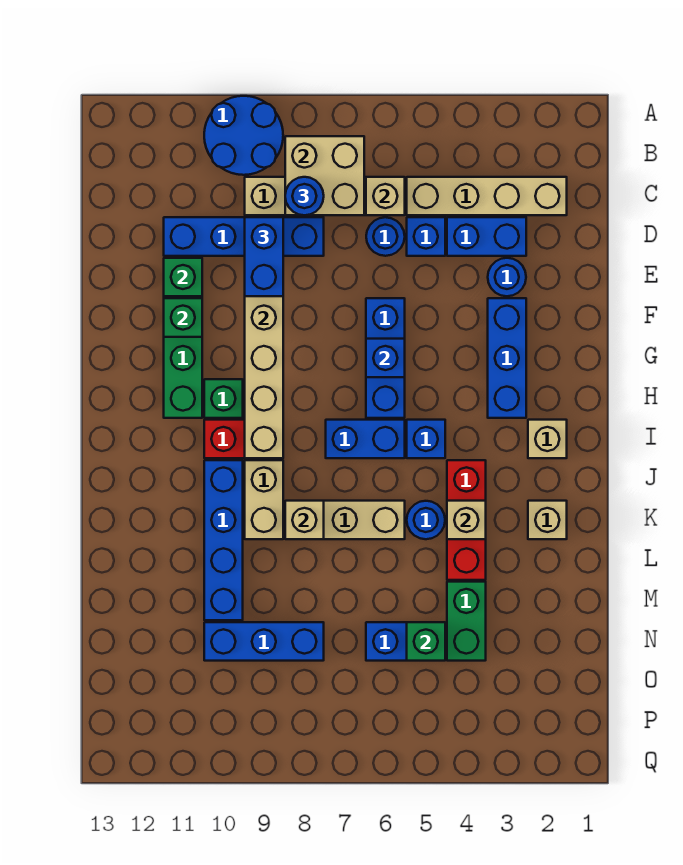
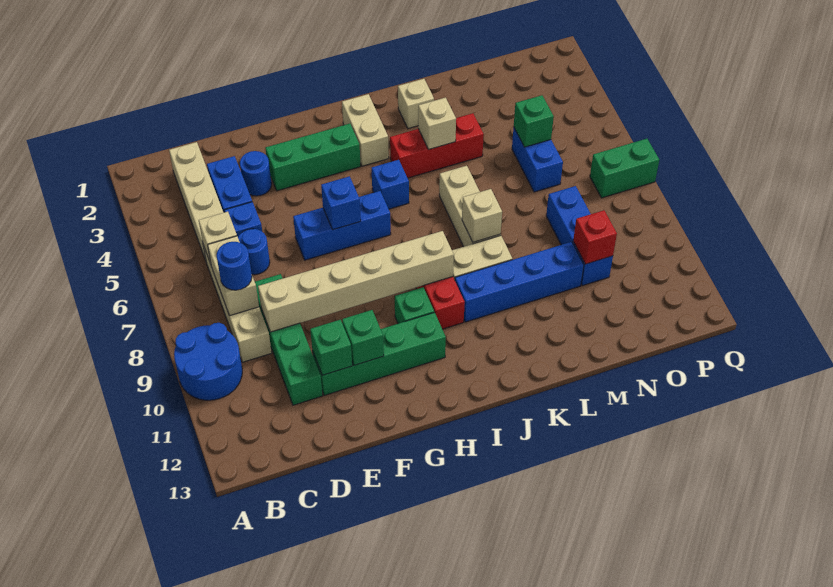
tan brick B7:C8 level 2 -> tan brick C7:C8 level 2
blue brick D8:D11 level 1 -> green brick D8:D11 level 1
blue brick D9:E9 level 3 -> none
blue brick F3:H3 level 1 -> green brick F3:H3 level 1
tan brick I2 level 1 -> tan brick I2:I3 level 1
blue brick I6:I7 level 1 -> none
blue round brick K5 level 1 -> none
green brick M4:N4 level 1 -> green brick P7:Q7 level 1
none -> red brick N10 level 2

